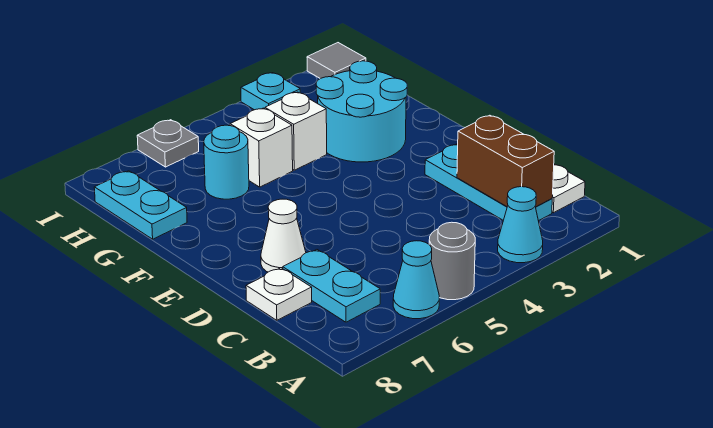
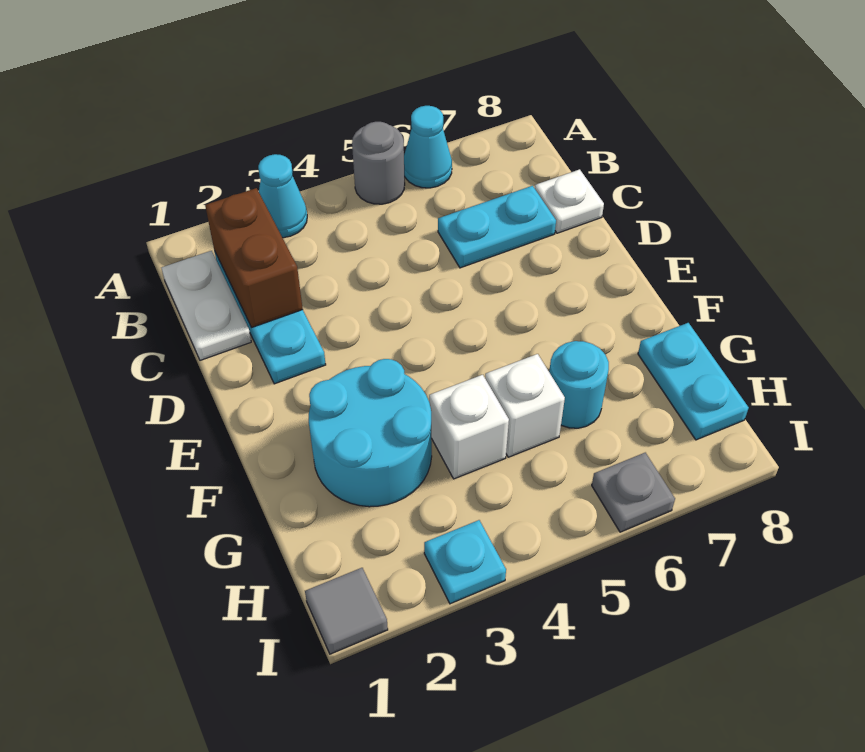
cyan plate B7:C7 level 1 -> cyan plate C6:C7 level 1
white cone D7 level 1 -> none

